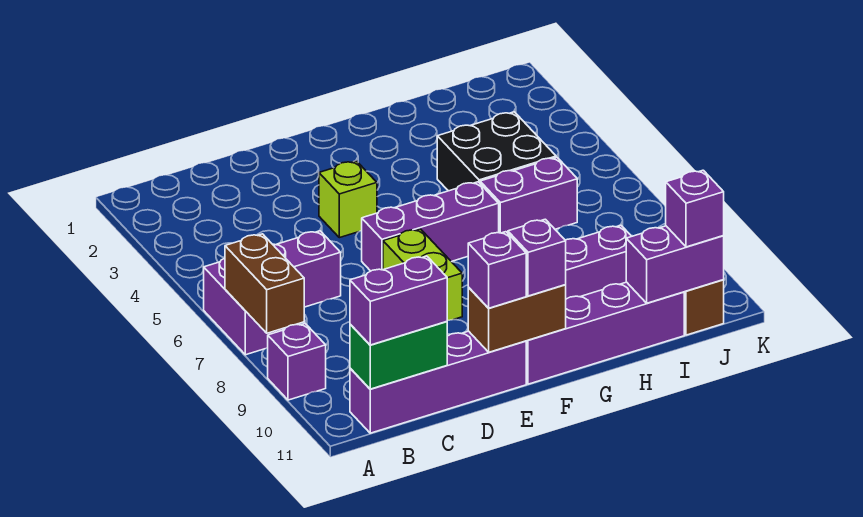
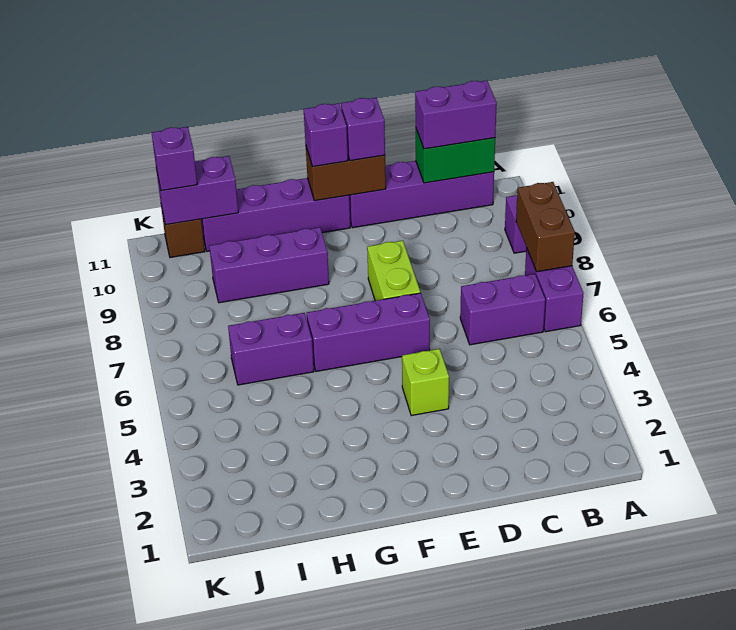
black brick H4:I5 level 1 -> none

